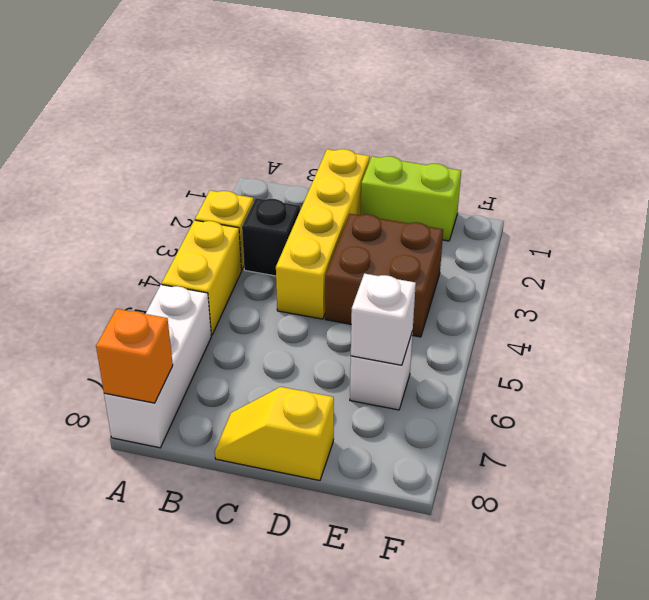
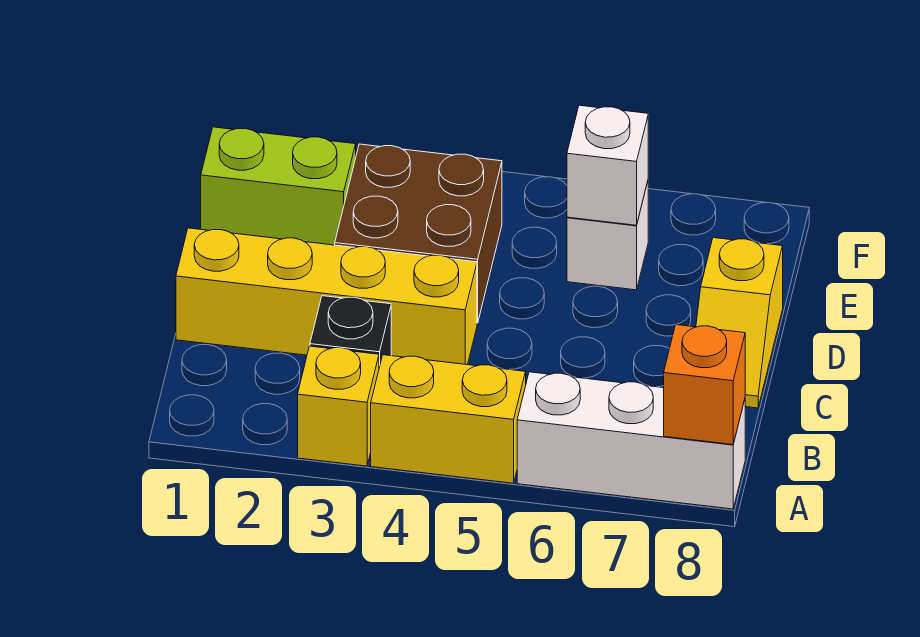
lime brick D1:E1 level 1 -> lime brick E1:E2 level 1

